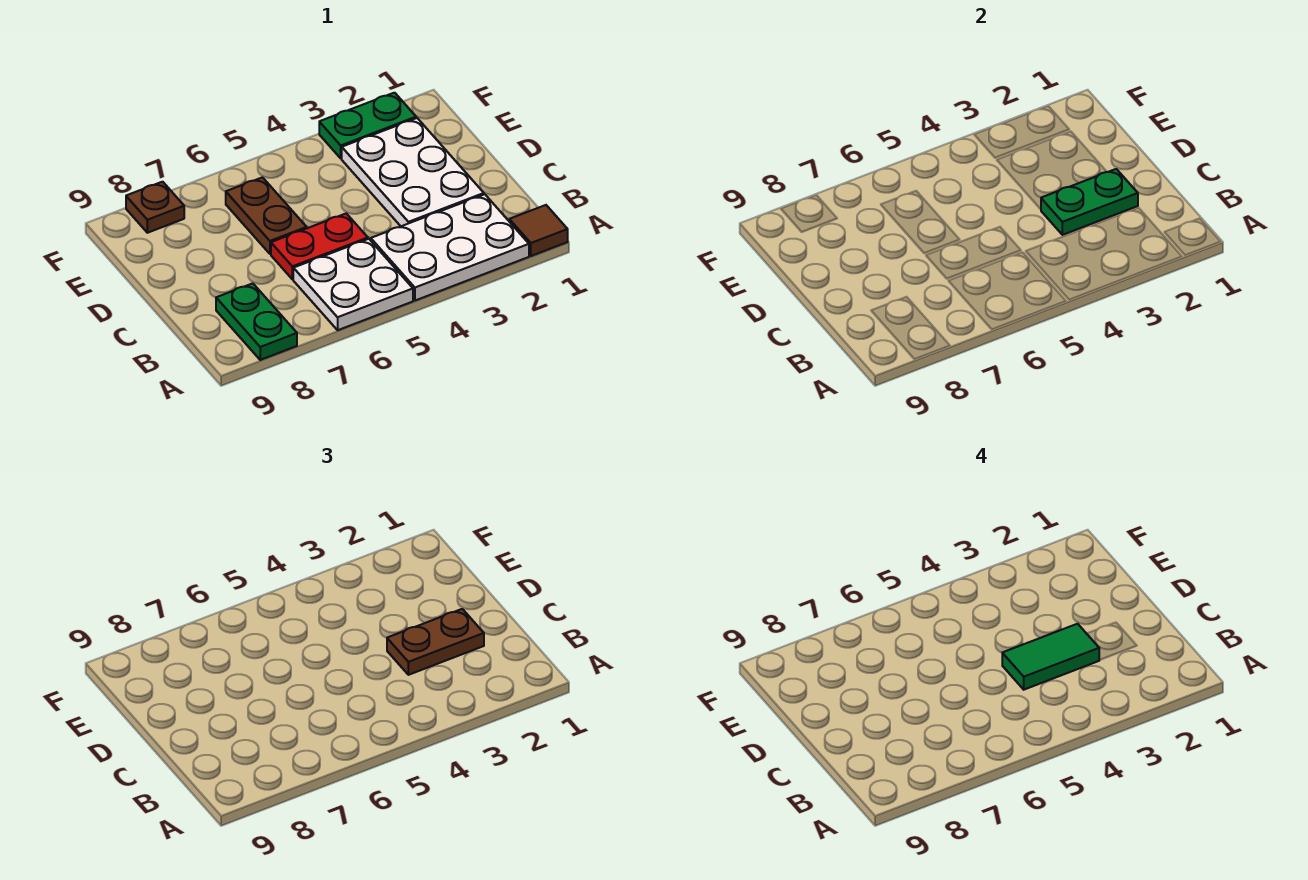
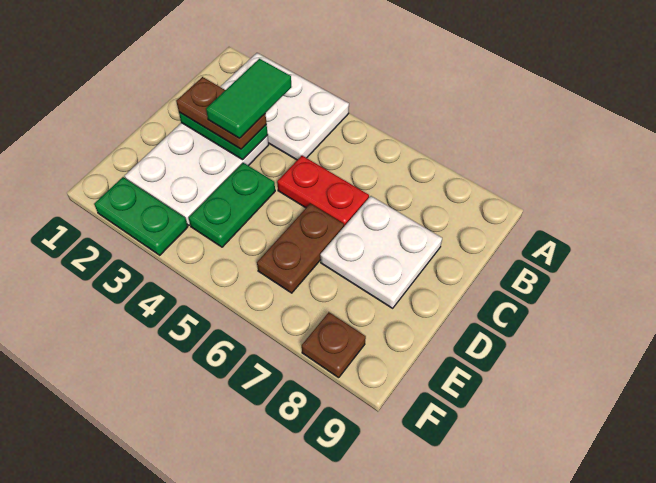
brown tile A1 level 1 -> none
white plate A5:B6 level 1 -> white plate C7:D8 level 1
green plate A8:B8 level 1 -> green plate D4:E4 level 1
green tile C3:C4 level 4 -> green tile B3:C3 level 4

